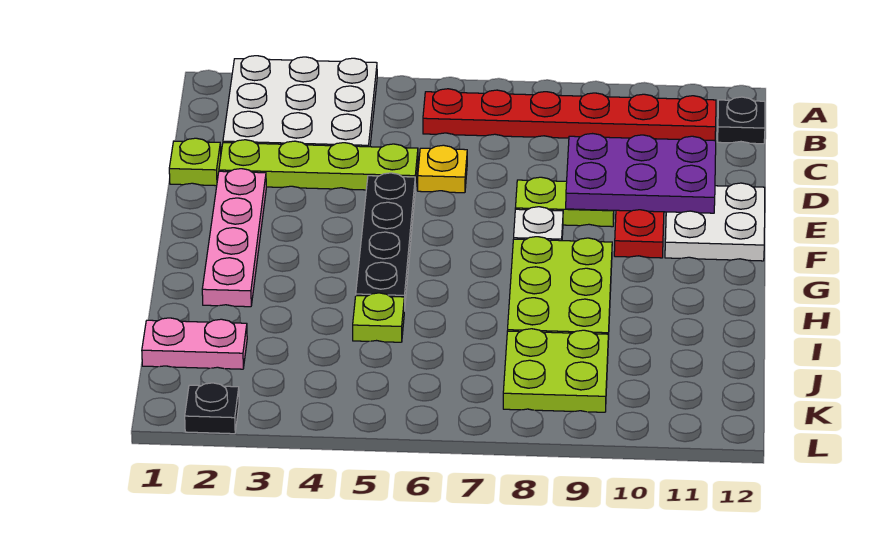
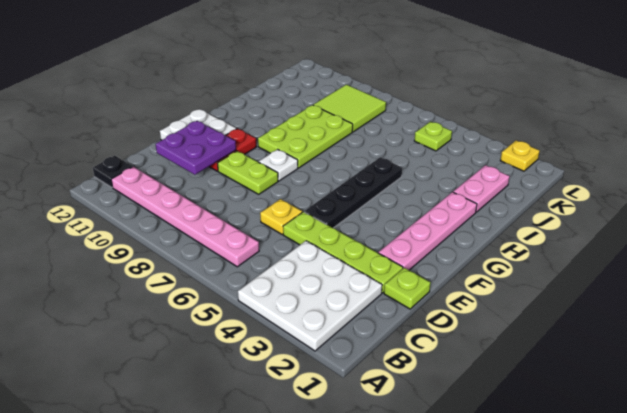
red plate B6:B11 level 1 -> pink plate B6:B11 level 1
purple plate D9:E11 level 2 -> purple plate D10:E11 level 2
lime plate I5 level 1 -> lime plate K5 level 1
pink plate J1:J2 level 1 -> pink plate I2:J2 level 1
lime plate J8:K9 level 1 -> lime tile J8:K9 level 1
black plate L2 level 1 -> yellow plate L2 level 1

